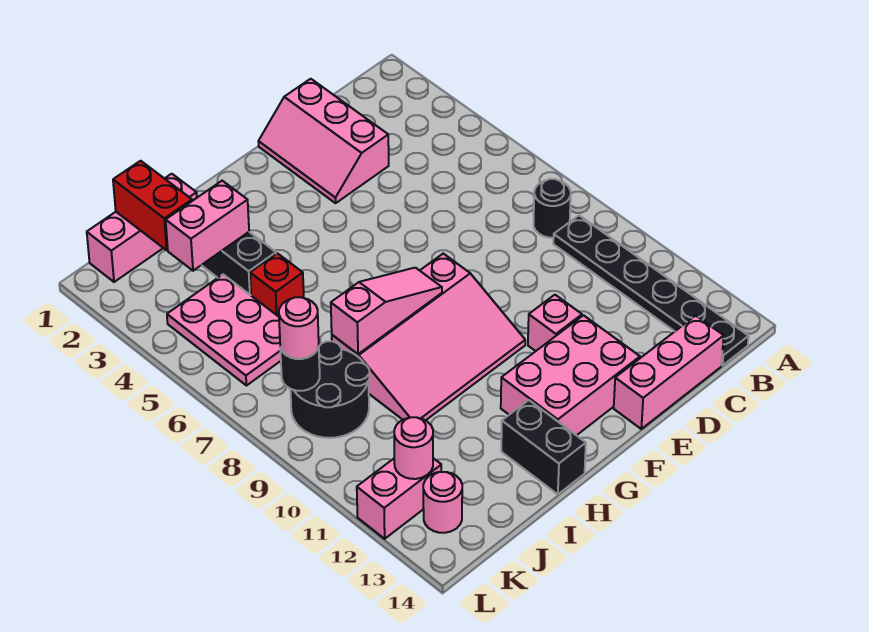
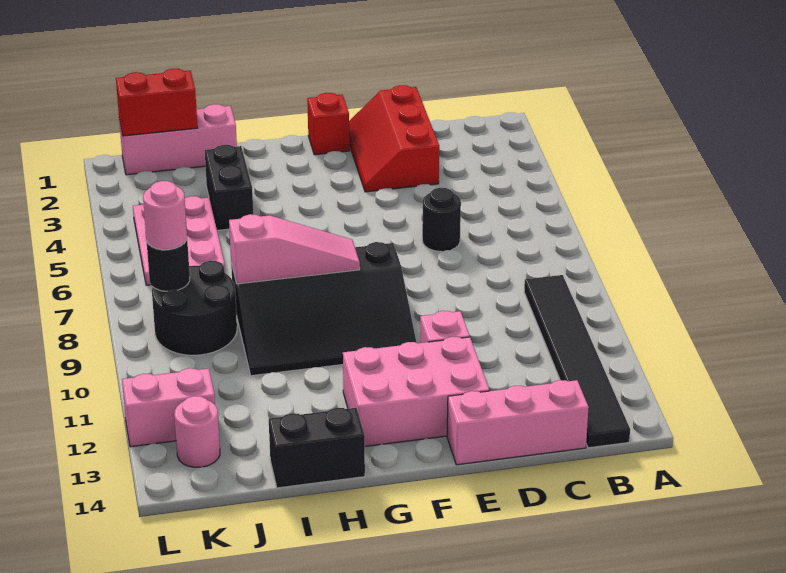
black round brick B8 level 1 -> black round brick D6 level 1
black plate B9:B14 level 1 -> black tile B9:B14 level 1
pink slope D1:E3 level 1 top D -> red slope D1:E3 level 1 top D
pink slope F8:I10 level 1 top 8 -> black slope F8:I10 level 1 top 8
black brick H13:H14 level 1 -> black brick H14:I14 level 1
pink brick I3:J3 level 2 -> none
red brick I5 level 1 -> red brick F1 level 1
red brick J1:J2 level 2 -> red brick J1:K1 level 2
pink round brick K12 level 2 -> none

